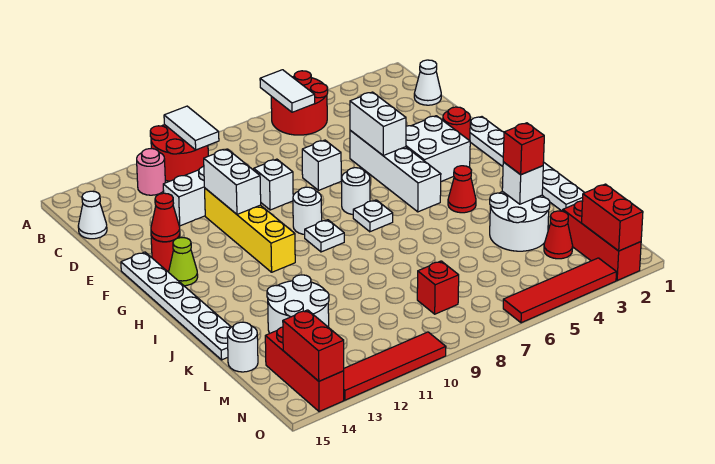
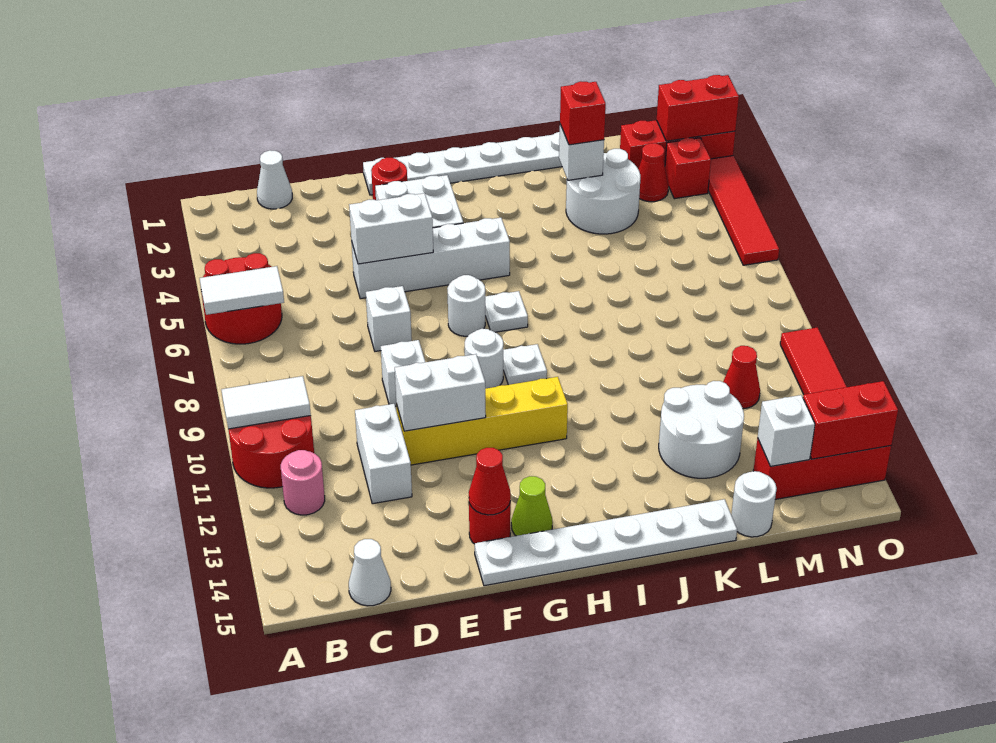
red cone I4 level 1 -> red cone M11 level 1
red brick M8 level 1 -> red brick N3 level 1
none -> white brick M14 level 2

